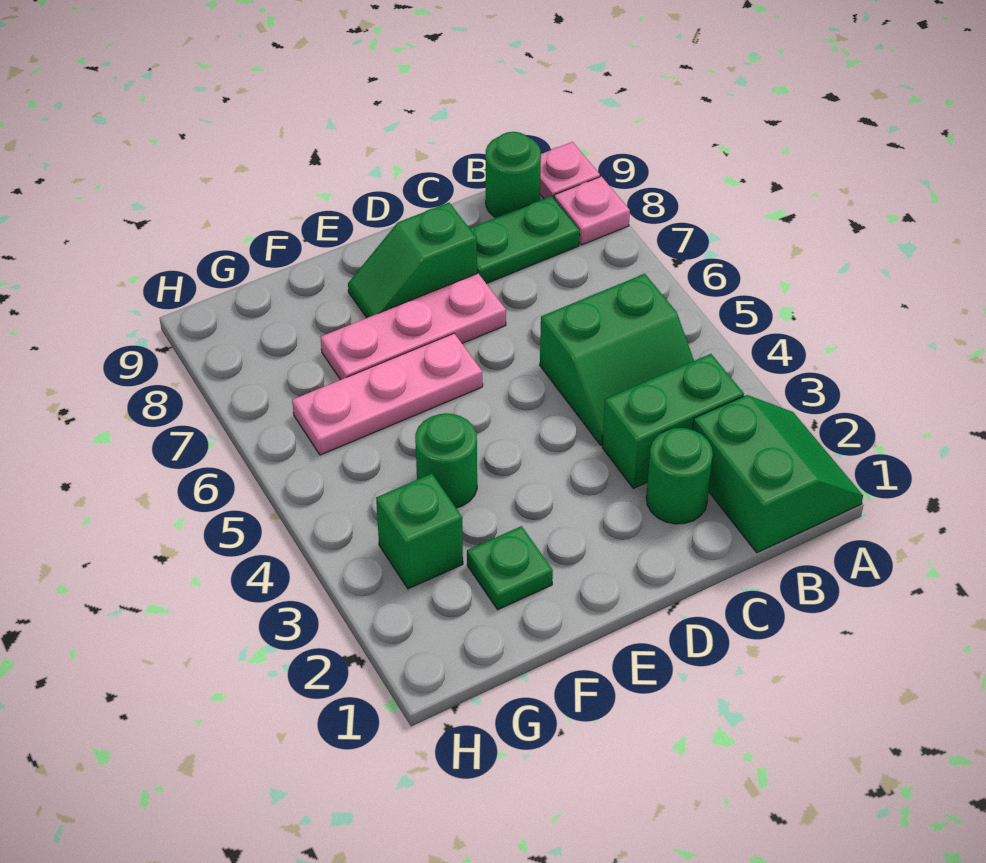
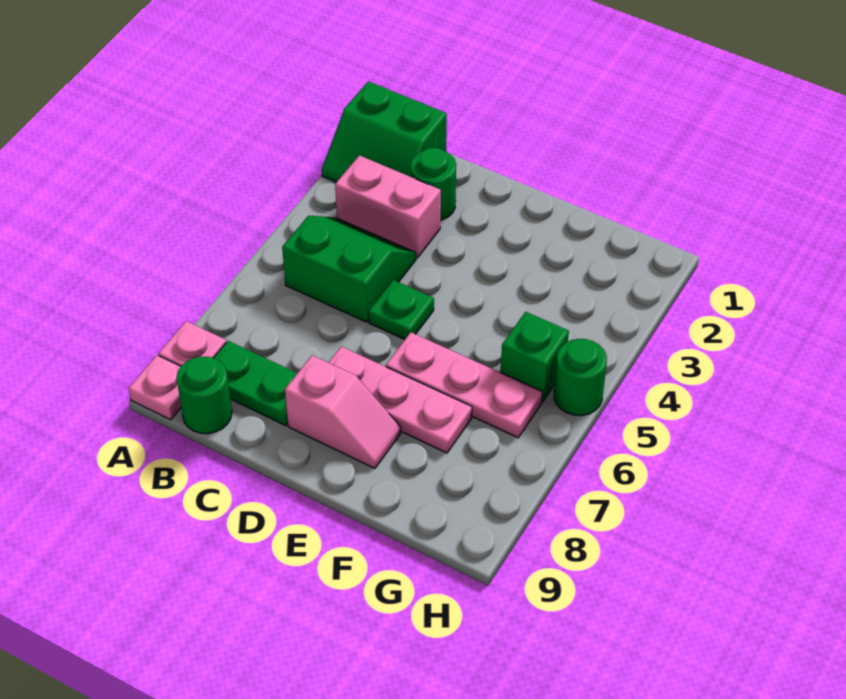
green slope A1:B2 level 1 top B -> green slope A1:B2 level 1 top 1
green brick B3:C3 level 1 -> pink brick B3:C3 level 1
green slope D8:E8 level 1 top D -> pink slope D8:E8 level 1 top D
green plate F2 level 1 -> green plate D5 level 1
green round brick F4 level 1 -> green round brick H5 level 1
green brick G3 level 1 -> green brick G5 level 1

